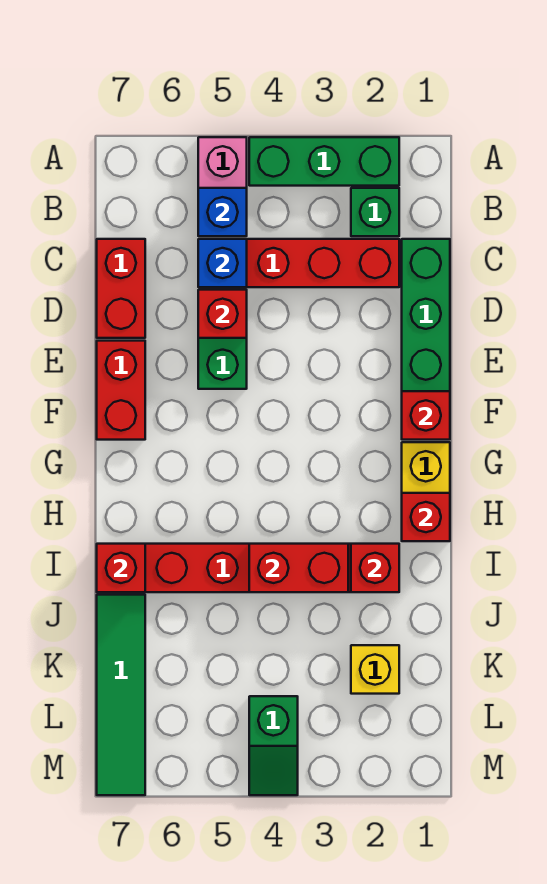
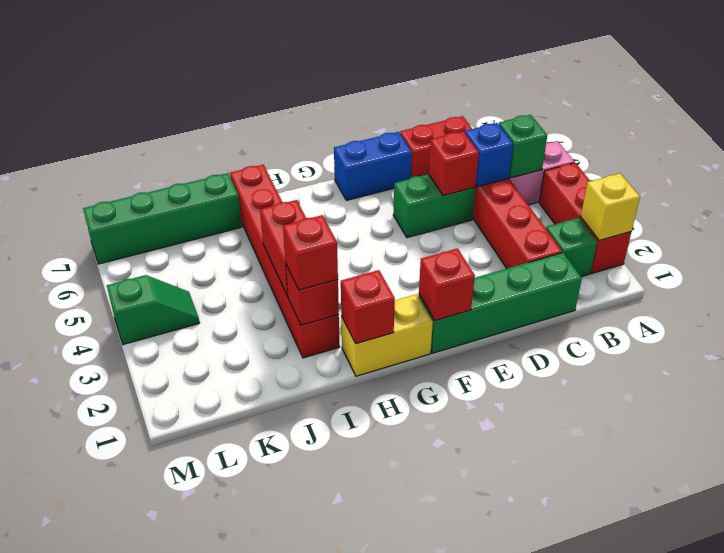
green brick A2:A4 level 1 -> red brick A2:A4 level 1
blue brick B5 level 2 -> green brick B5 level 2
red brick E7:F7 level 1 -> blue brick E7:F7 level 1
red brick I7 level 2 -> red brick I2 level 3
green tile J7:M7 level 1 -> green brick J7:M7 level 1
yellow brick K2 level 1 -> yellow brick A2 level 2
green slope L4:M4 level 1 top L -> green slope L4:M4 level 1 top M

